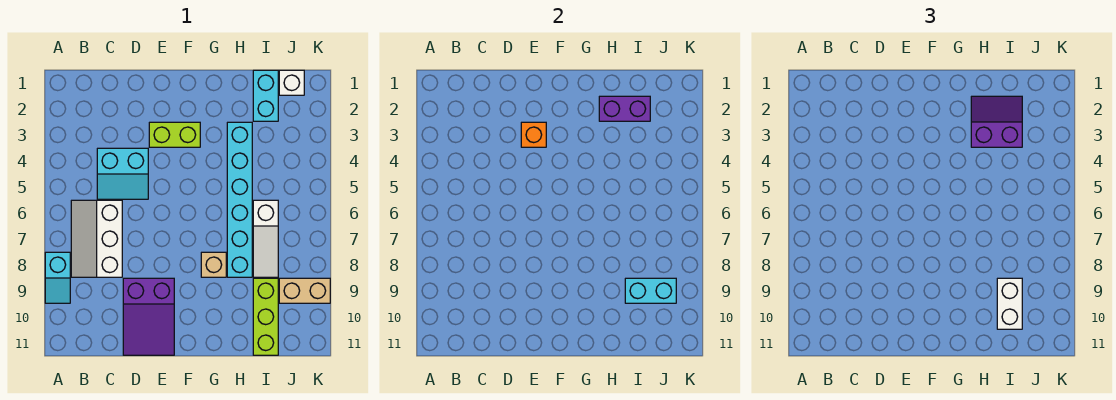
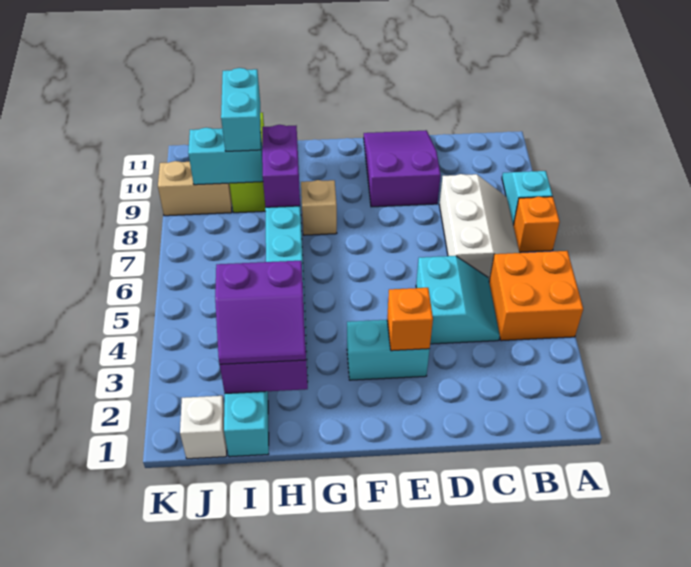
none -> orange brick A4:B5 level 1
none -> orange brick A7 level 1
cyan slope C4:D5 level 1 top 4 -> cyan slope C4:D5 level 1 top D
lime brick E3:F3 level 1 -> cyan brick E3:F3 level 1
none -> purple brick H8:H9 level 2
white slope I6:I8 level 1 top 6 -> none
white brick I9:I10 level 3 -> cyan brick I9:I10 level 3

